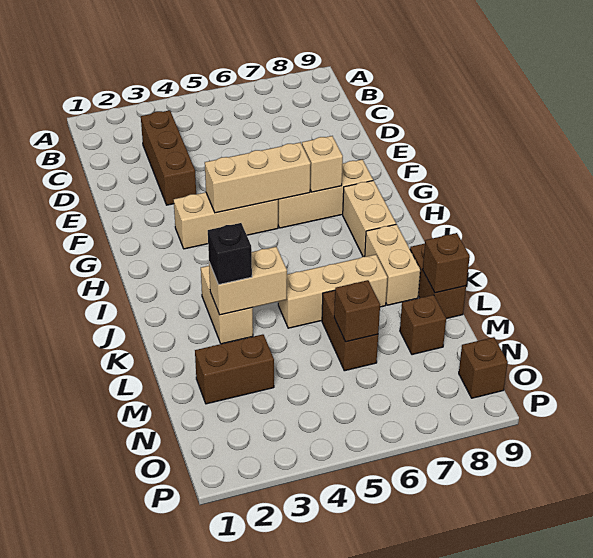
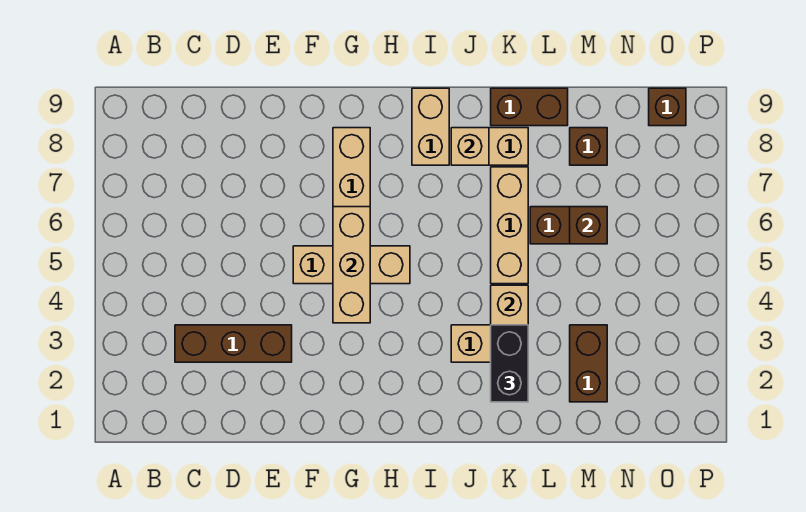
tan brick G3:G5 level 1 -> tan brick F5:H5 level 1
tan brick G7 level 2 -> tan brick J8 level 2
tan brick H8:I8 level 1 -> tan brick I8:I9 level 1
black brick K3 level 3 -> black brick K2:K3 level 3
brown brick L9 level 2 -> none

